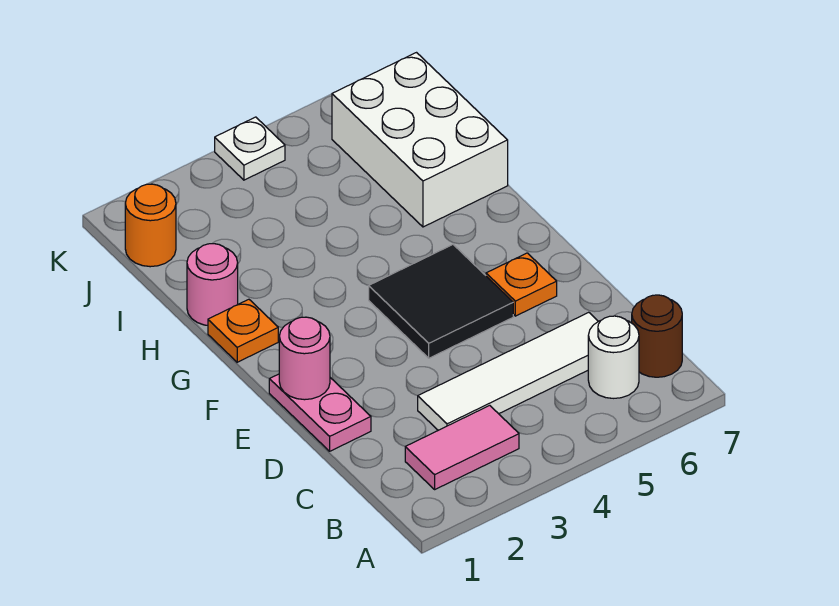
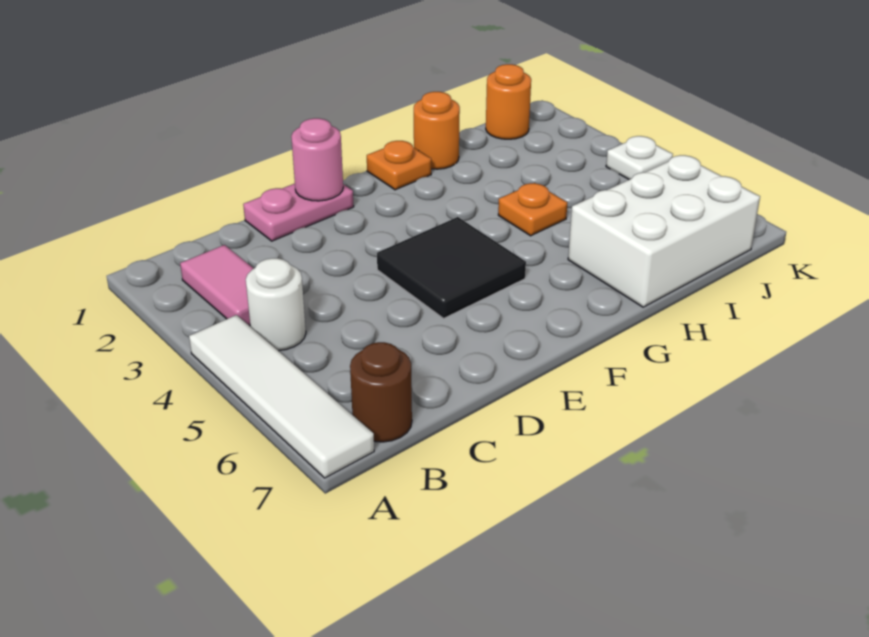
white round brick B6 level 1 -> white round brick B4 level 1
white tile C3:C6 level 1 -> white tile A4:A7 level 1
orange plate E6 level 1 -> orange plate H4 level 1
pink round brick H1 level 1 -> orange round brick H1 level 1

